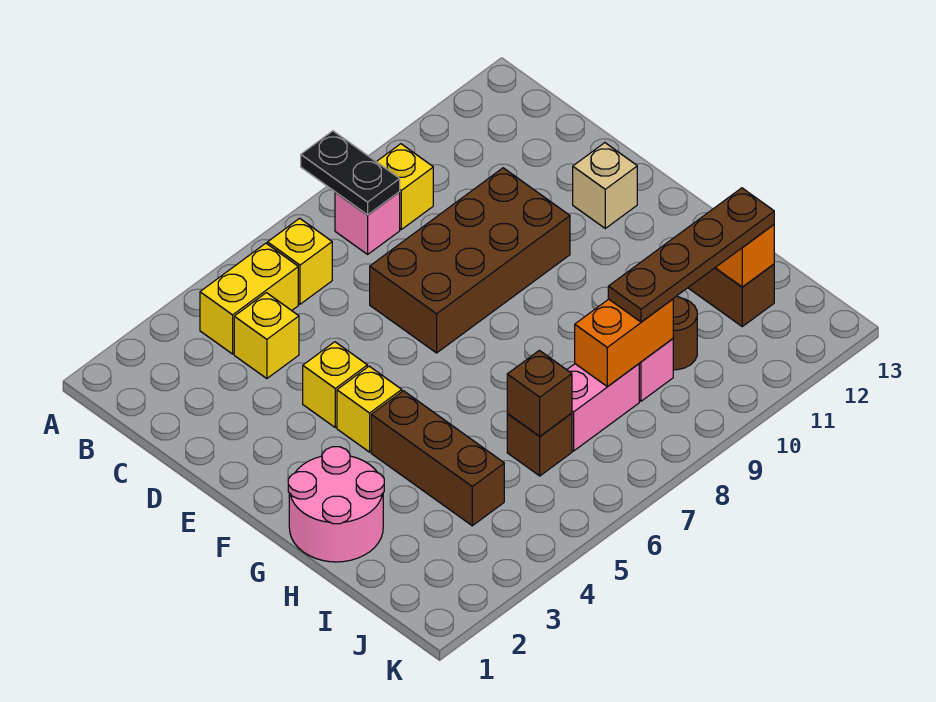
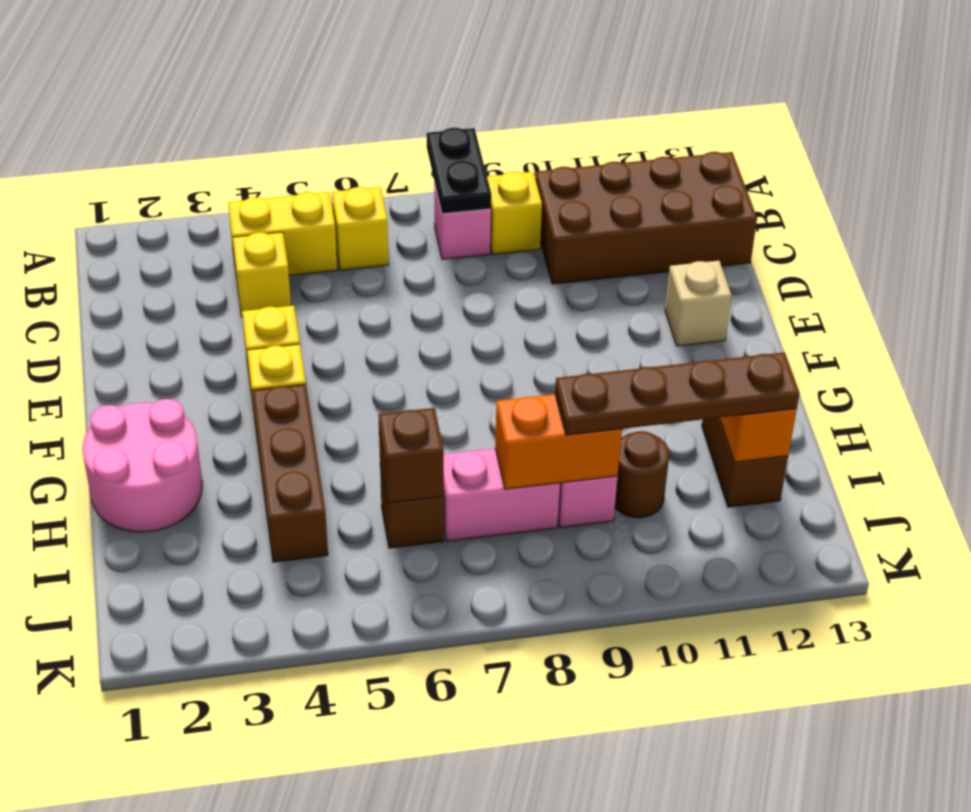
brown brick D7:E10 level 1 -> brown brick B10:C13 level 1

